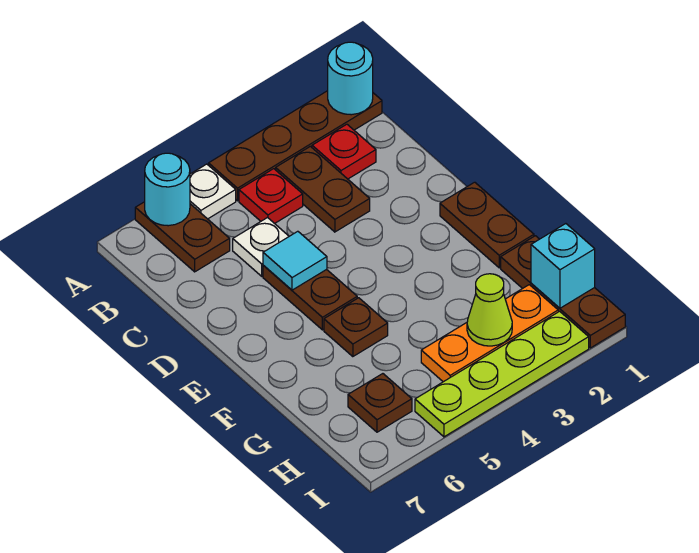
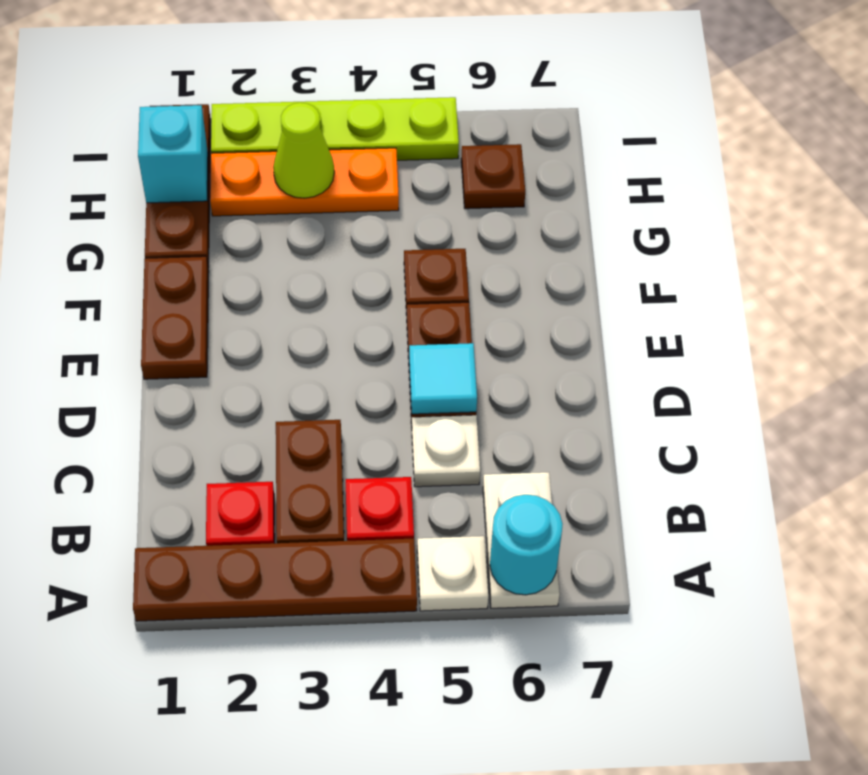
cyan round brick A1 level 2 -> none
brown plate A6:B6 level 1 -> white plate A6:B6 level 1

